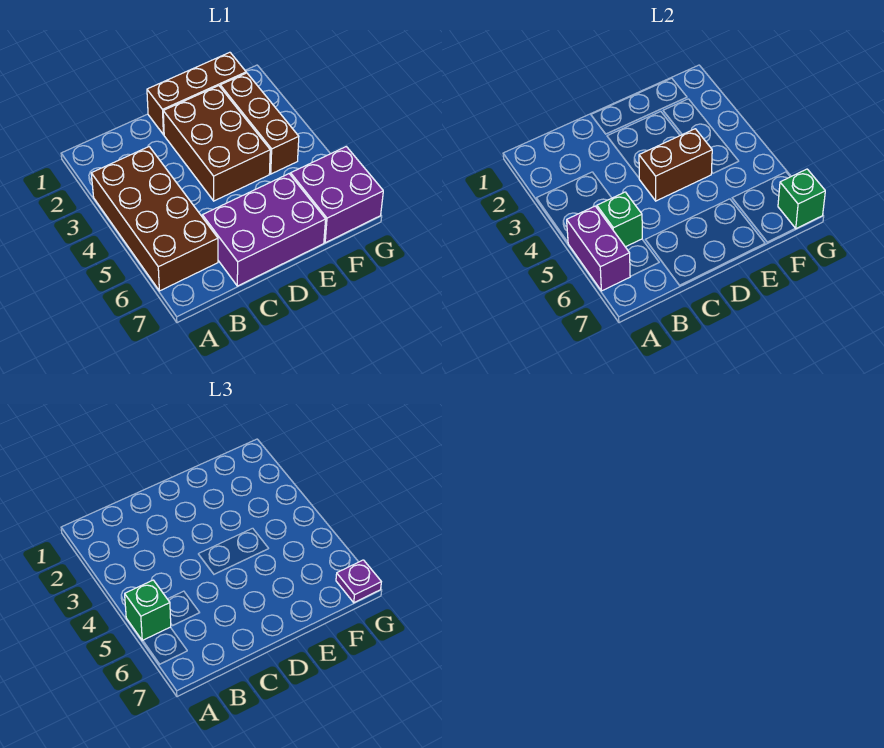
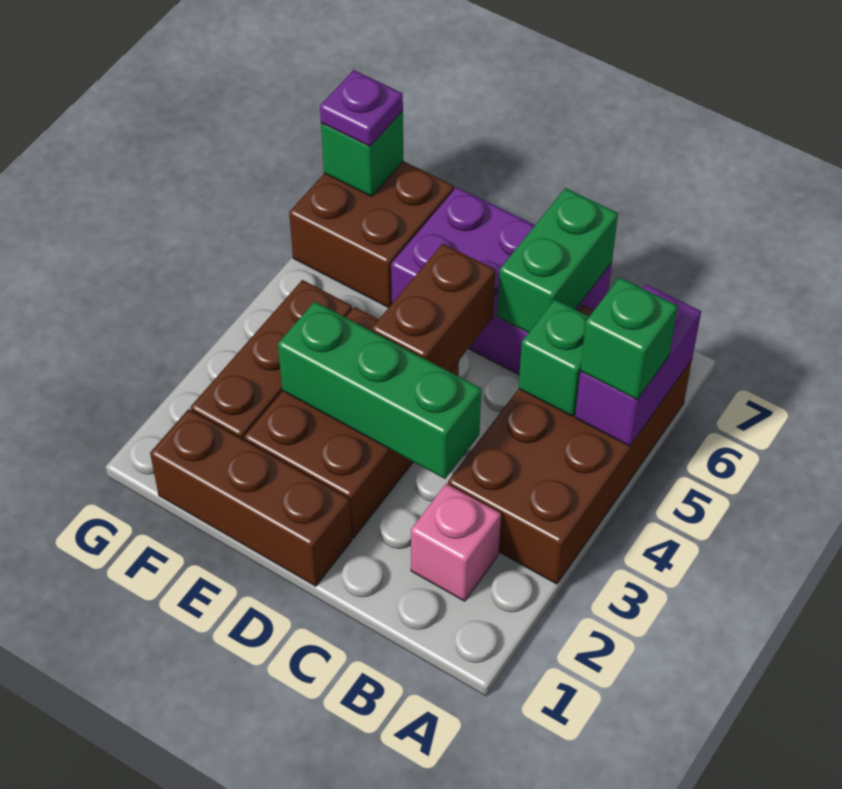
none -> pink brick B2 level 1
none -> green brick C3:E3 level 2
none -> green brick C6:C7 level 2
brown brick D4:E4 level 2 -> brown brick D4:D5 level 2
purple brick F6:G7 level 1 -> brown brick F6:G7 level 1

